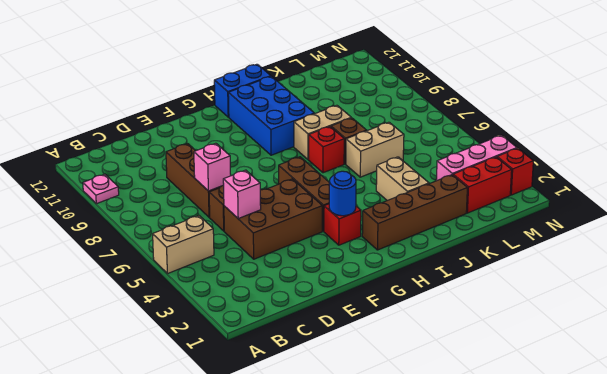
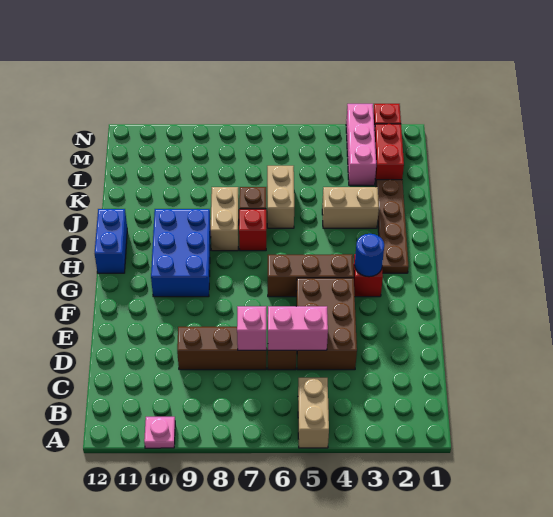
pink brick D5 level 2 -> pink brick D5:D6 level 2
brown brick H2:K2 level 1 -> brown plate H2:K2 level 1
blue brick H9:I11 level 1 -> blue brick G9:I10 level 1

